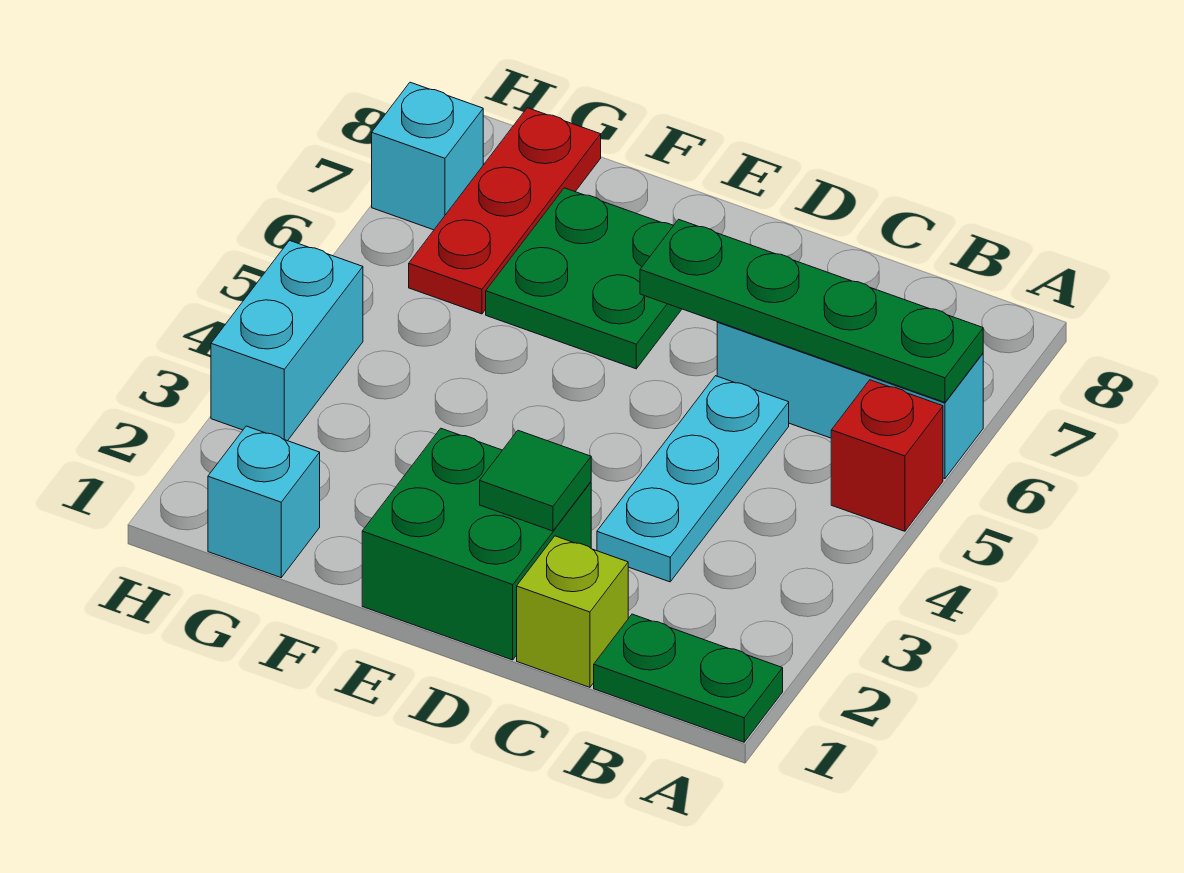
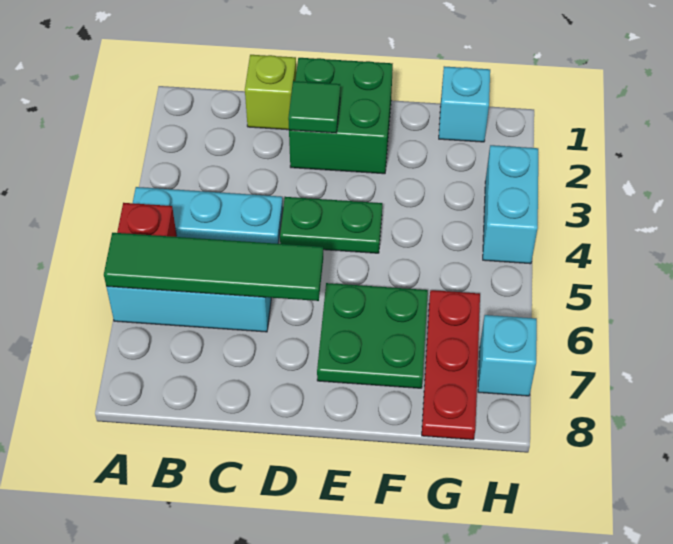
green plate A1:B1 level 1 -> green plate D4:E4 level 1
green plate A6:D6 level 2 -> green tile A6:D6 level 2
cyan plate C3:C5 level 1 -> cyan plate A4:C4 level 1

